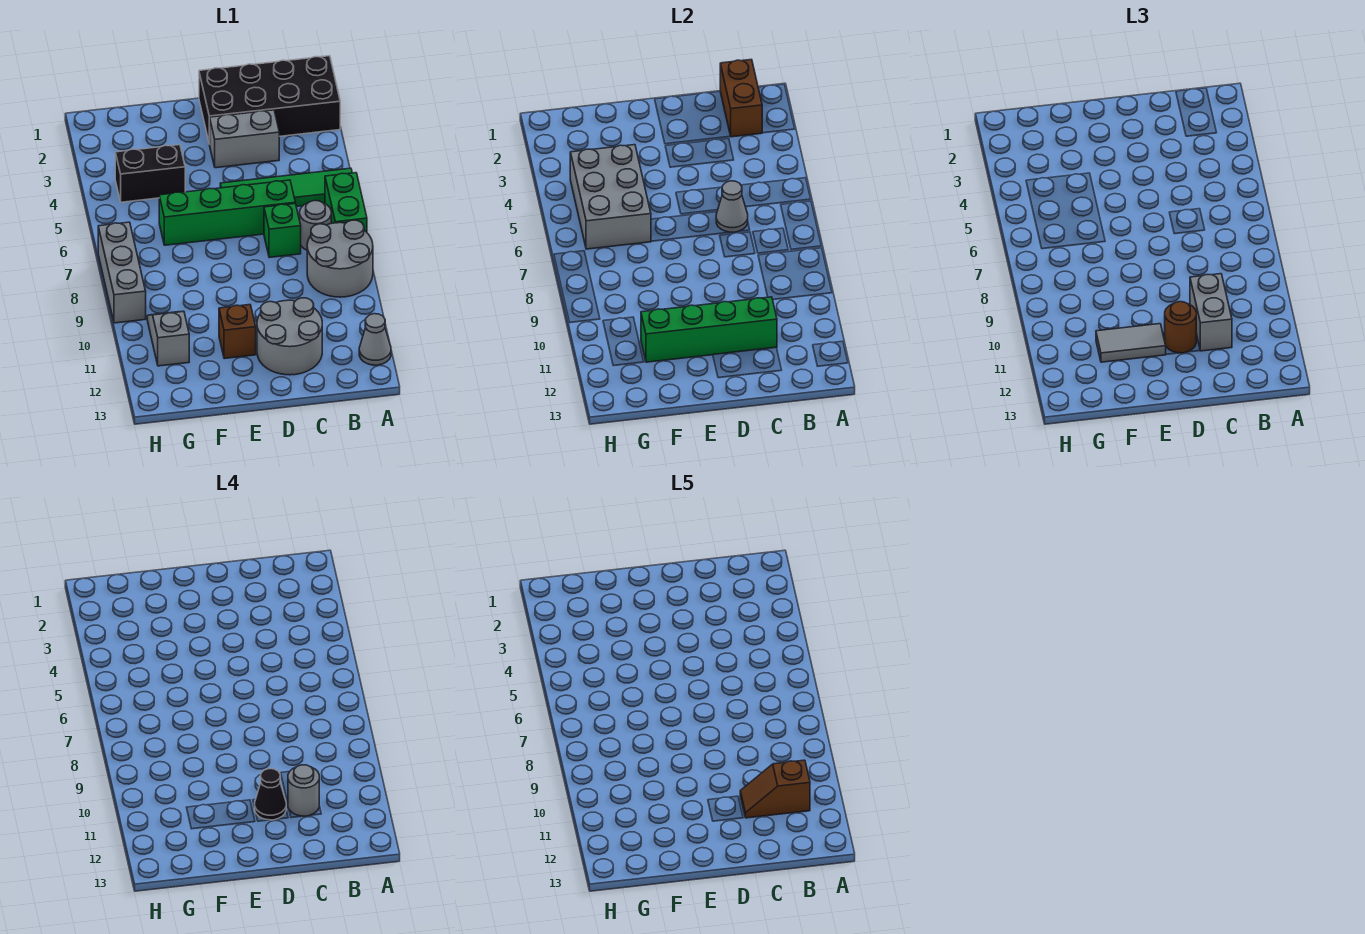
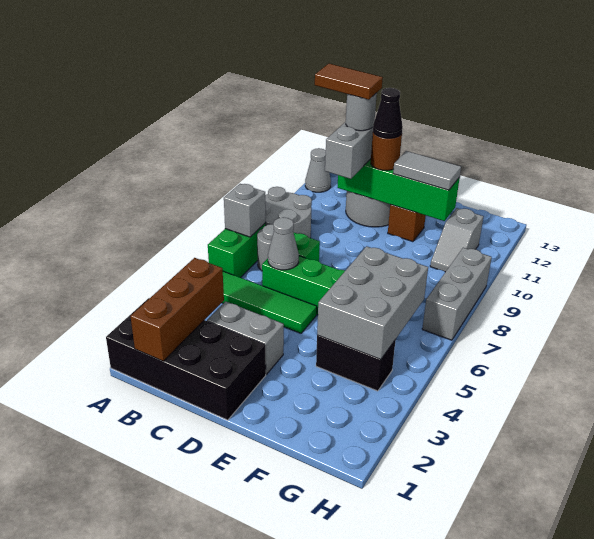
none -> grey brick A7 level 2
brown brick B1:B2 level 2 -> brown brick B1:B3 level 2
brown slope B11:C11 level 5 top B -> brown tile B11:C11 level 5

